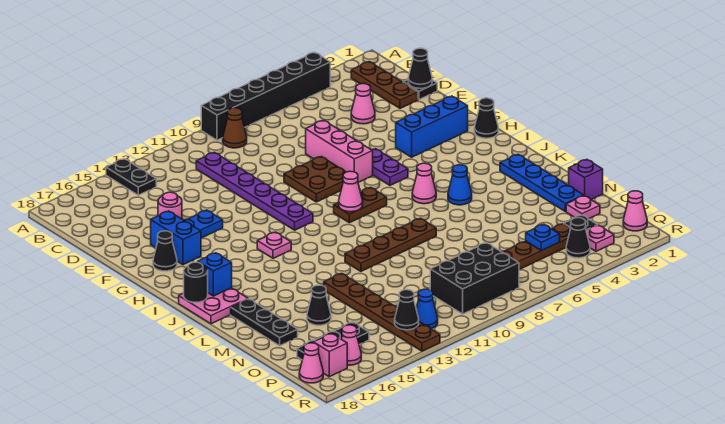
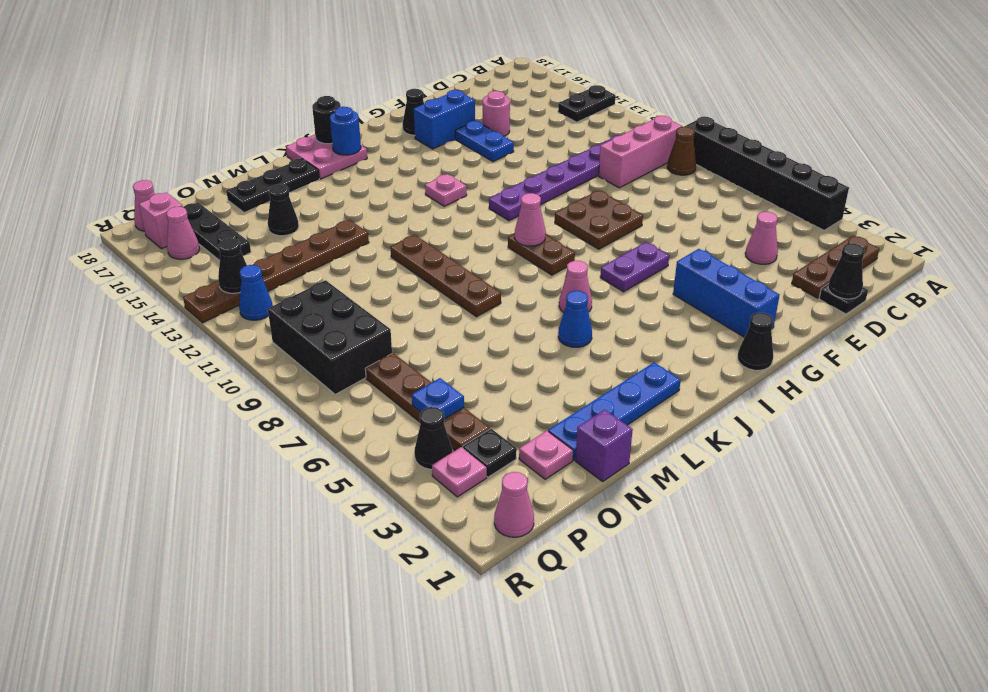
pink brick E7:G7 level 1 -> pink brick B10:D10 level 1
blue brick J17 level 2 -> blue round brick J17 level 2

